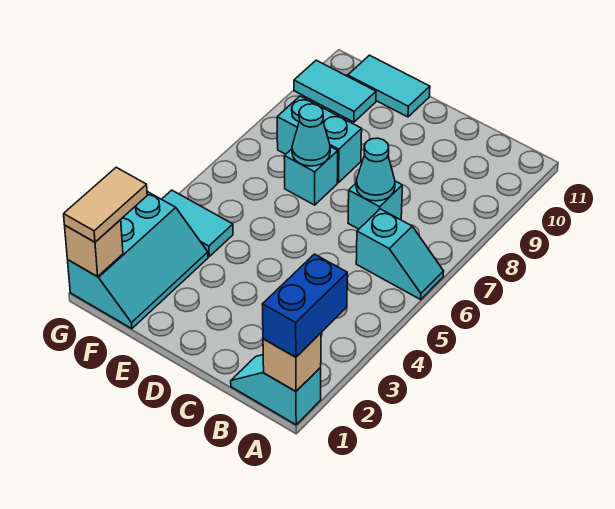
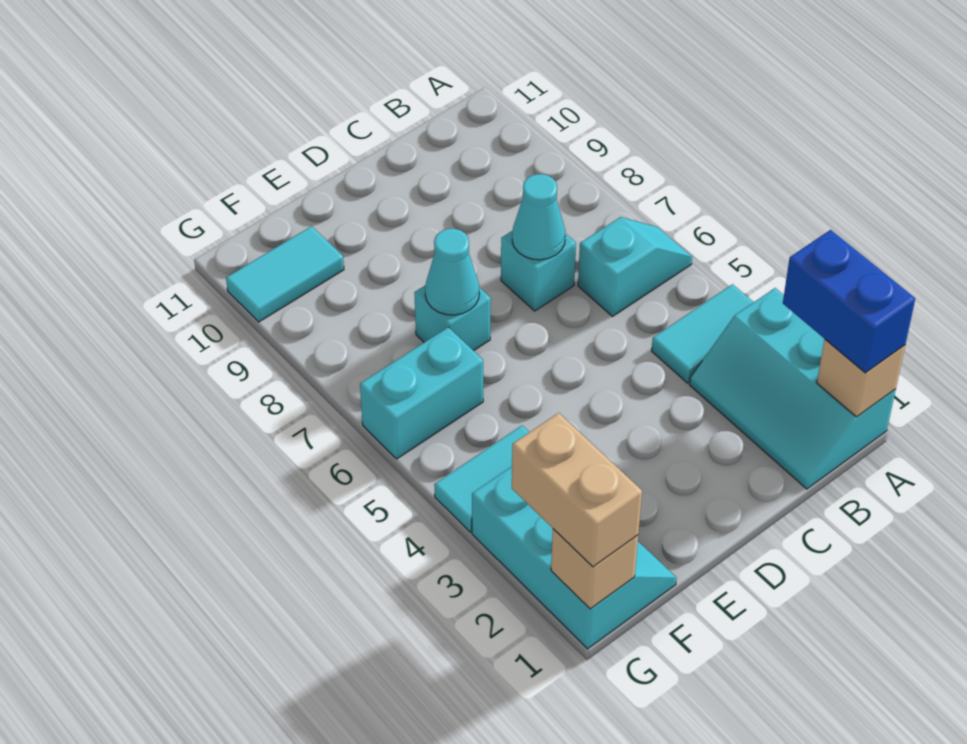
cyan slope A1:B1 level 1 top A -> cyan slope A1:B3 level 1 top A
cyan brick E8:F8 level 1 -> cyan brick F6:G6 level 1
cyan tile E11:F11 level 1 -> cyan tile A4:B4 level 1
tan tile G1:G2 level 3 -> tan brick G1:G2 level 3

